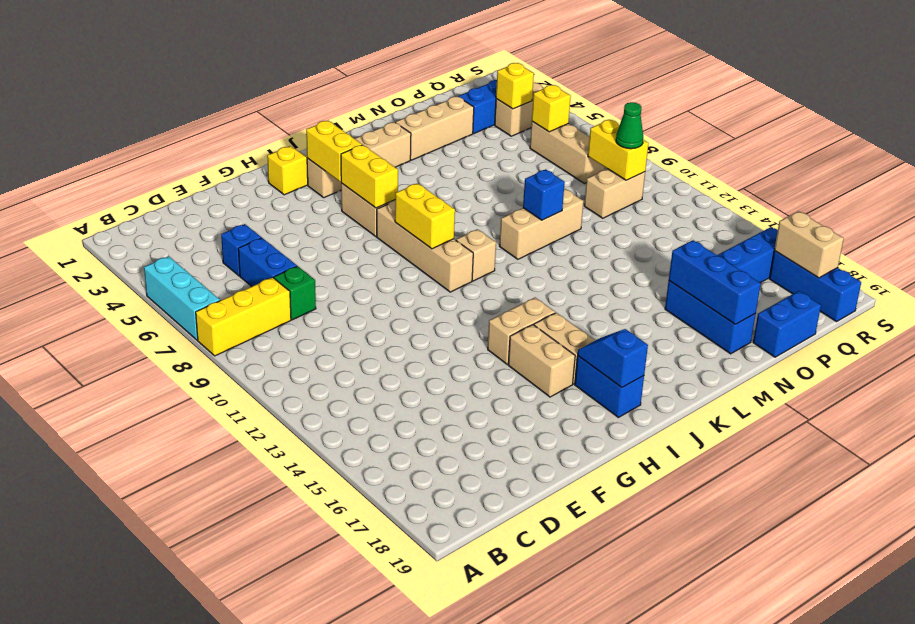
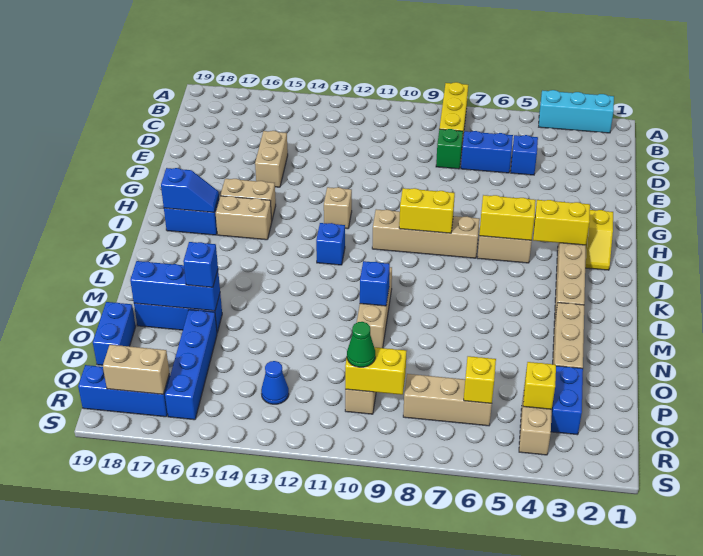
cyan brick A5:A7 level 1 -> cyan brick A2:A4 level 1
tan brick H14:I14 level 1 -> tan brick E15:F15 level 1
tan brick J10 level 1 -> tan brick H12 level 1
none -> blue brick J12 level 1
none -> blue brick N16 level 3
none -> blue cone Q13 level 1

